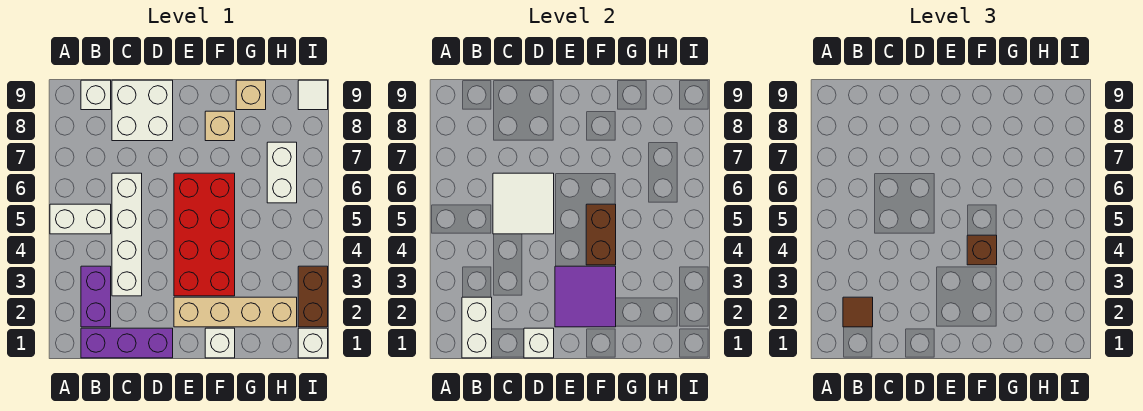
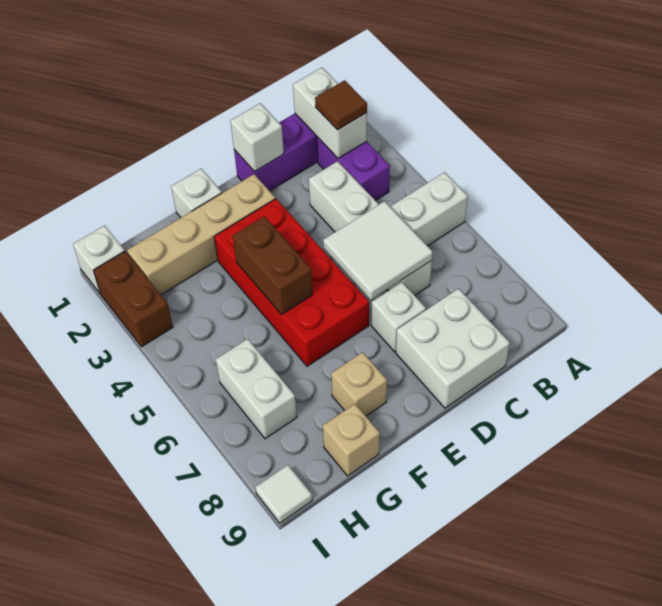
white brick B9 level 1 -> white brick D7 level 1
purple tile E2:F3 level 2 -> none
brown brick F4 level 3 -> none

